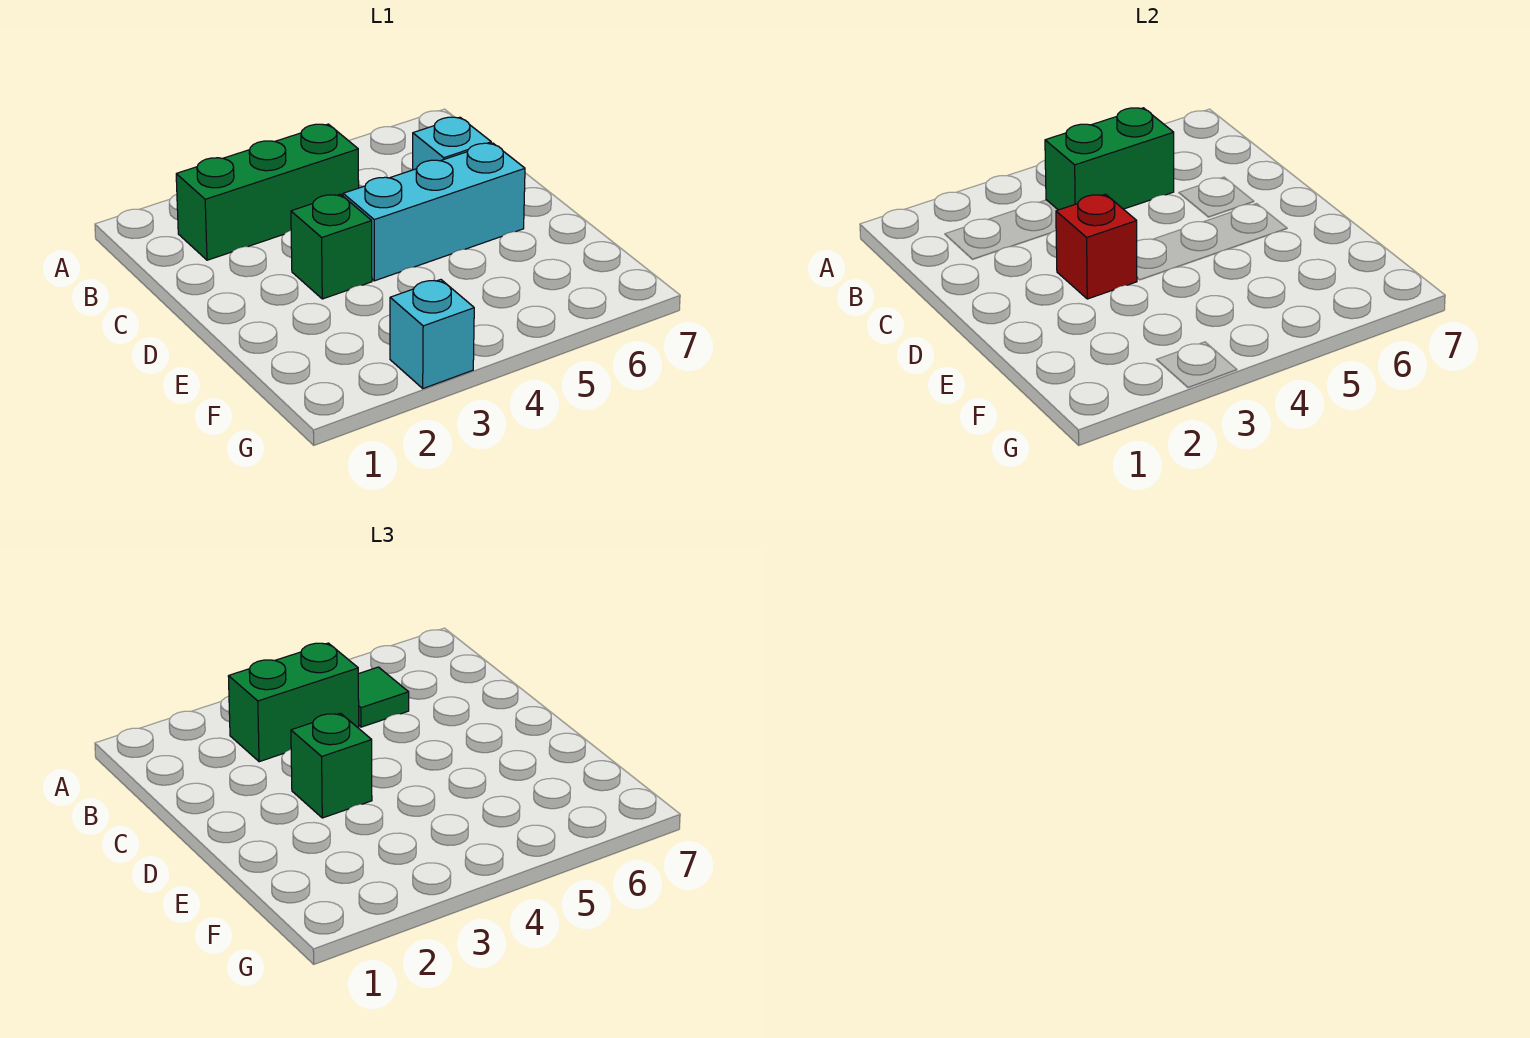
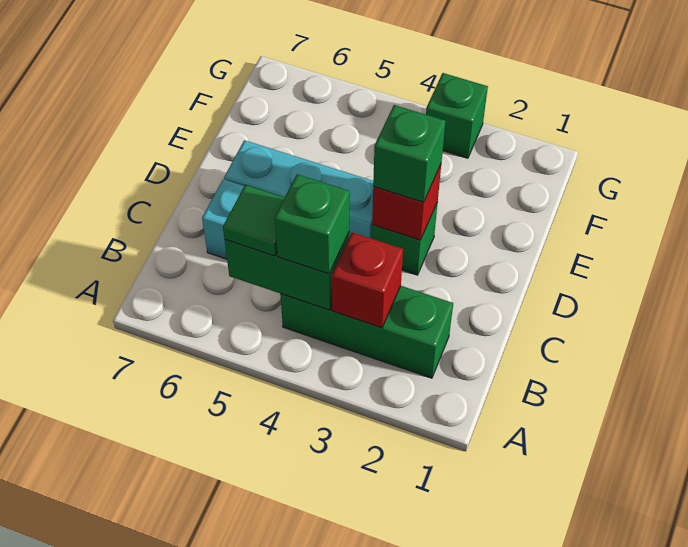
none -> red brick B3 level 2
green brick B3:B4 level 3 -> green brick B4 level 3
cyan brick G3 level 1 -> green brick G3 level 1

